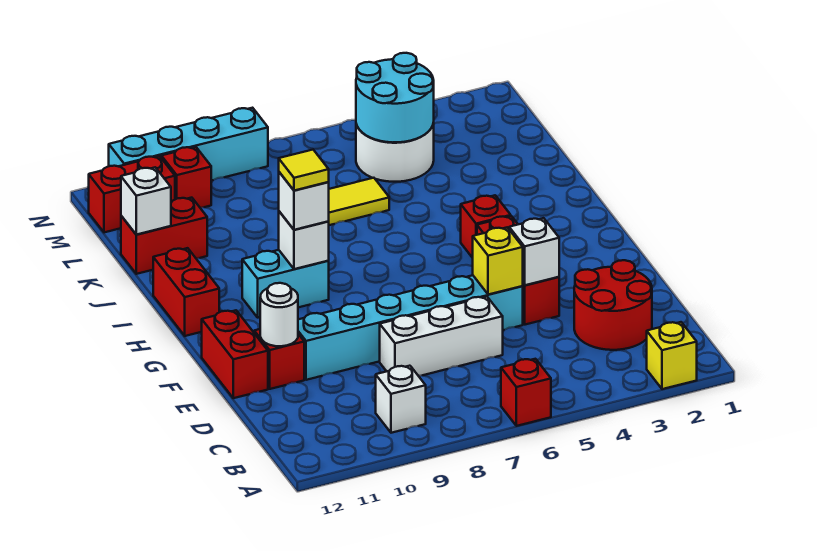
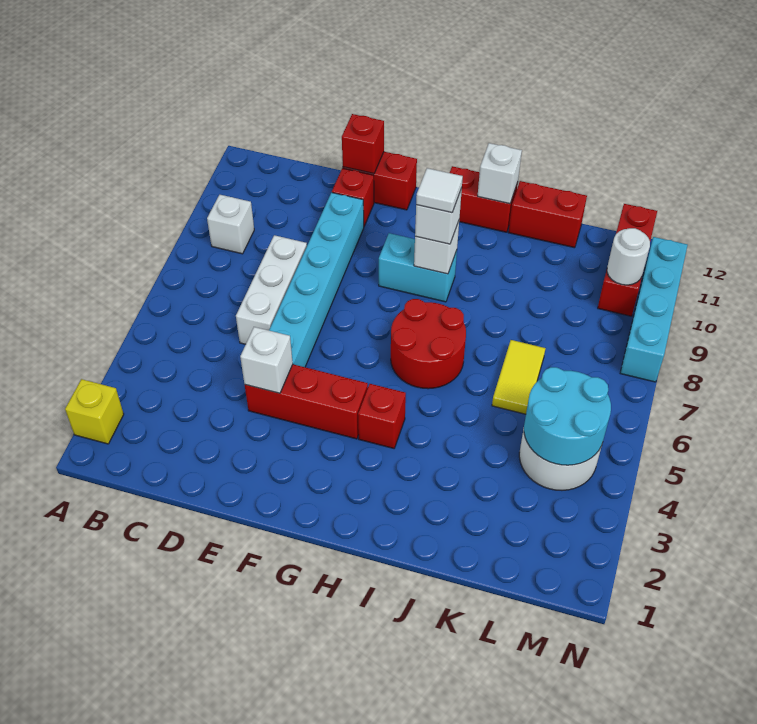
red brick A6 level 1 -> red brick E12 level 2
red round brick C2:D3 level 1 -> red round brick H6:I7 level 1
yellow brick E5 level 2 -> none
white round brick E11 level 2 -> white round brick M10 level 2
cyan brick H9:H10 level 1 -> cyan brick G9:H9 level 1
yellow tile H9 level 4 -> white tile H9 level 4
red brick K11:K12 level 1 -> red brick J12:K12 level 1
white brick K12 level 2 -> white brick I12 level 2

